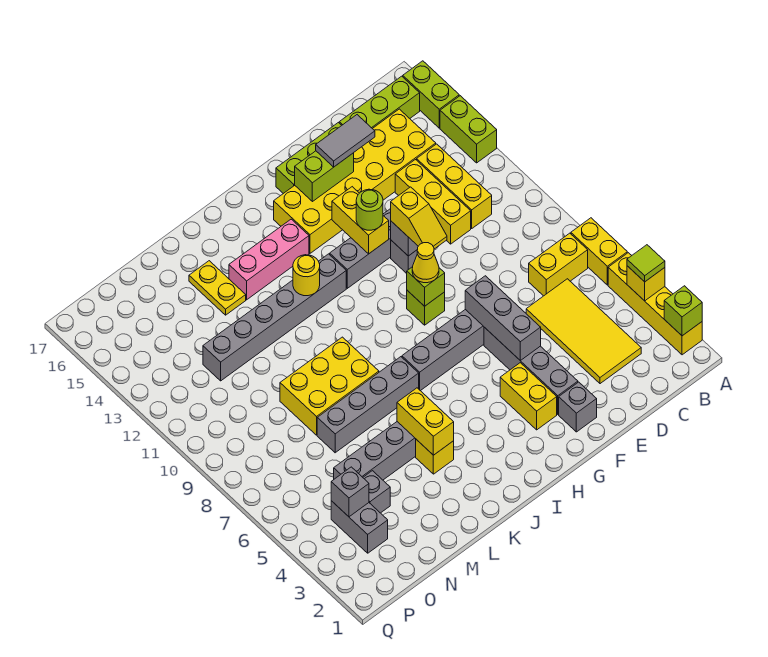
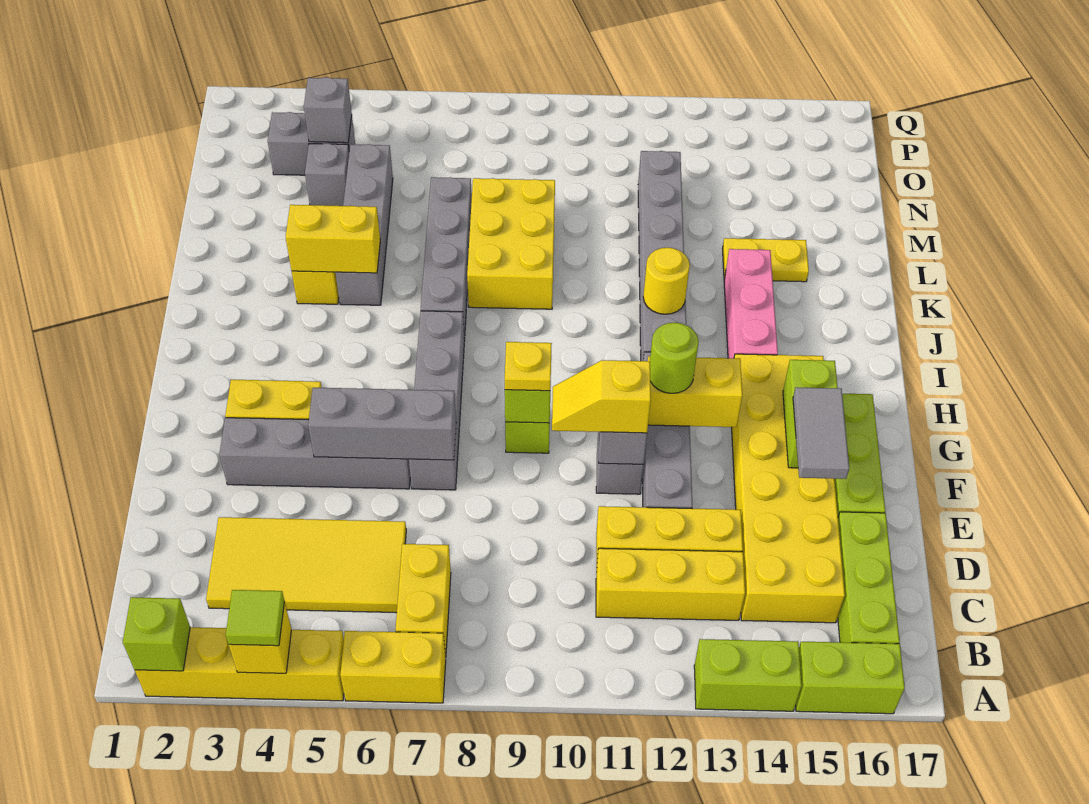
grey brick F2 level 1 -> none
yellow cone G9 level 3 -> yellow plate G9 level 3

